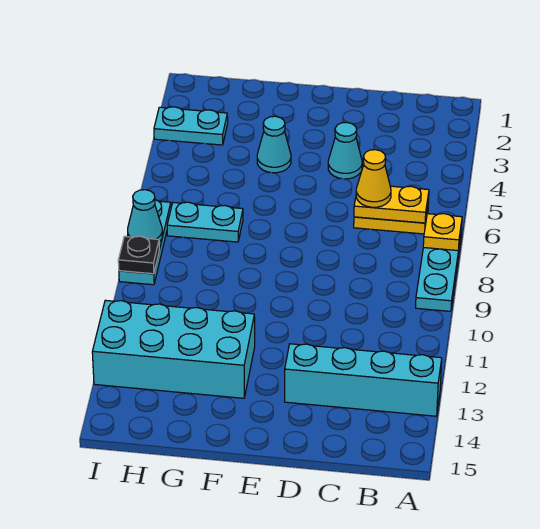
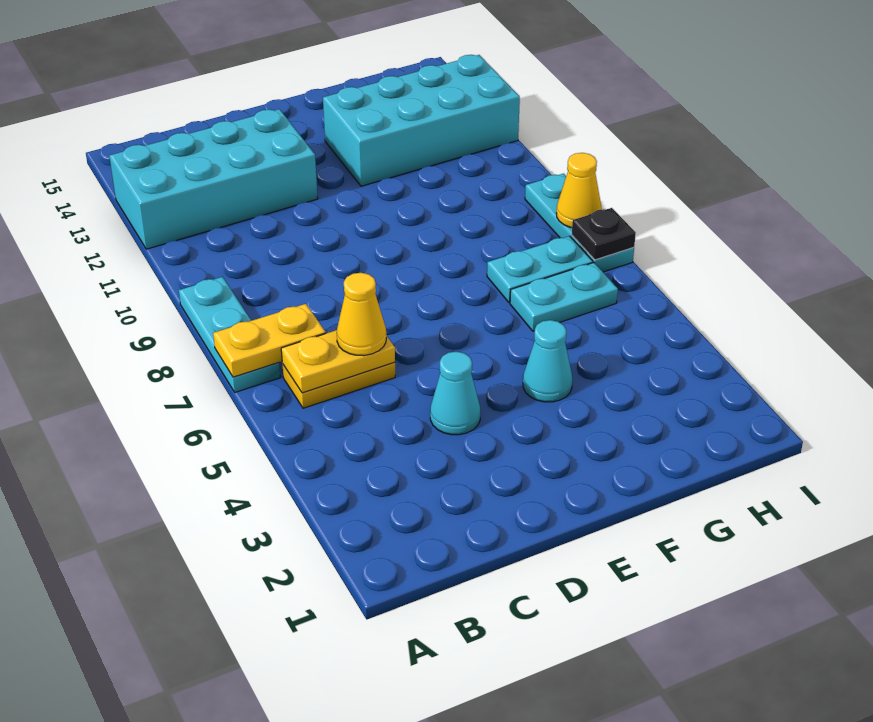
yellow plate A7 level 2 -> yellow plate A7:B7 level 2
cyan brick A13:D13 level 1 -> cyan brick A12:D13 level 1
cyan plate H3:I3 level 1 -> cyan plate G6:H6 level 1
cyan cone I8 level 2 -> yellow cone I8 level 2
black plate I9 level 2 -> black plate I7 level 2

